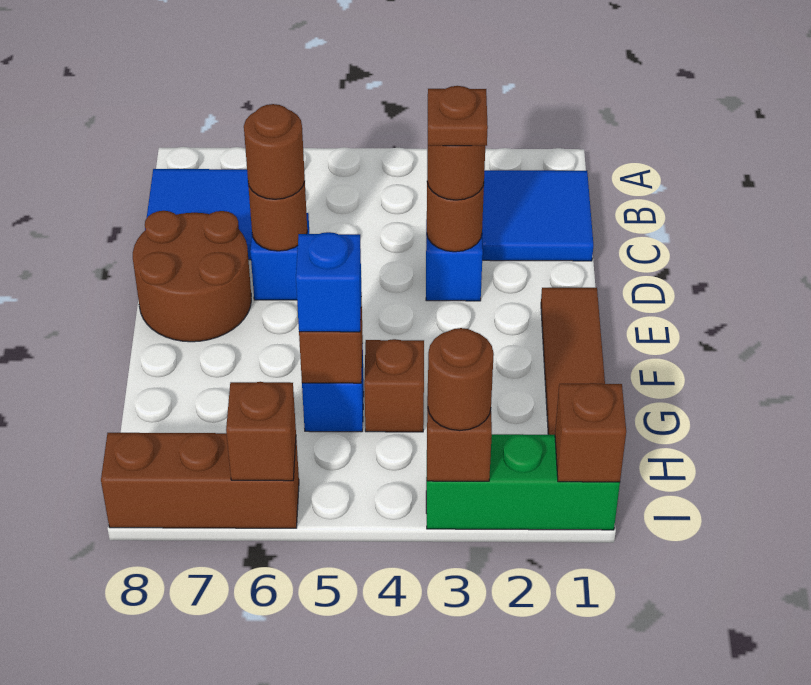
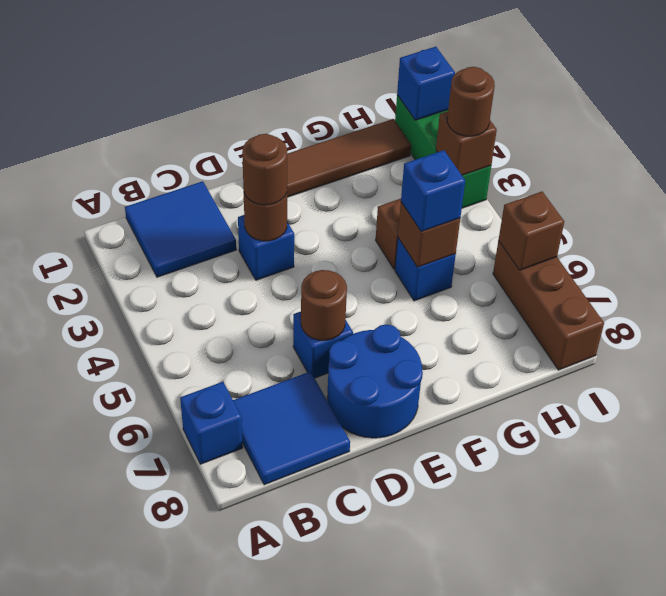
none -> blue brick A7 level 1
brown plate D3 level 4 -> none
brown round brick D6 level 3 -> none
brown round brick D7:E8 level 1 -> blue round brick D7:E8 level 1
brown brick I1 level 2 -> blue brick I1 level 2

